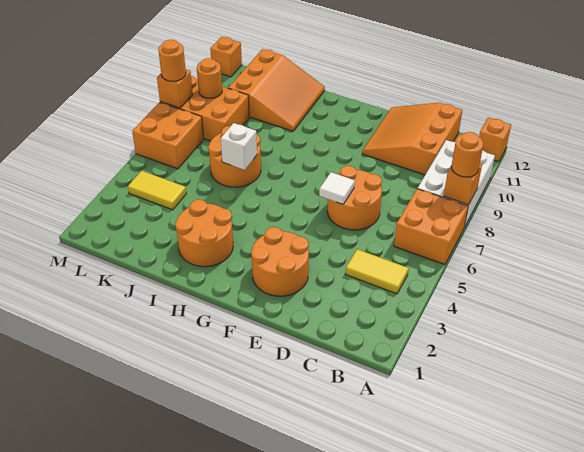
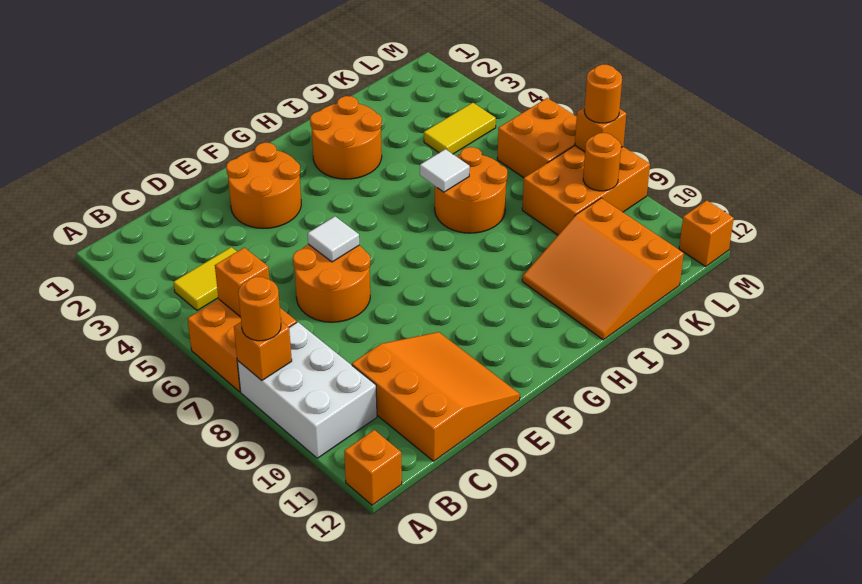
none -> orange brick B6 level 2
white brick I6 level 2 -> white tile I6 level 2

